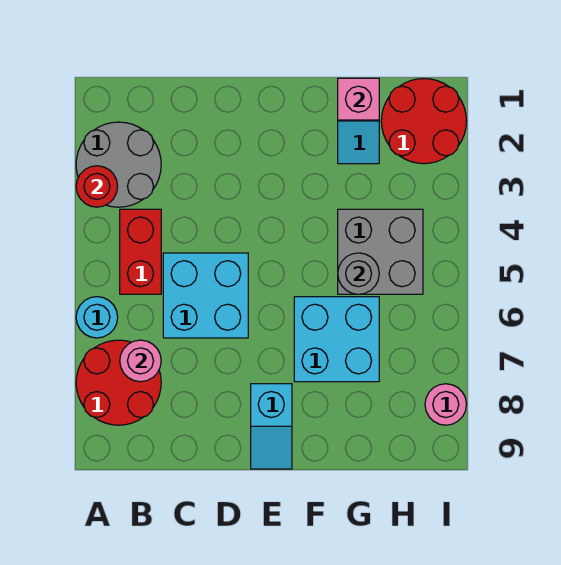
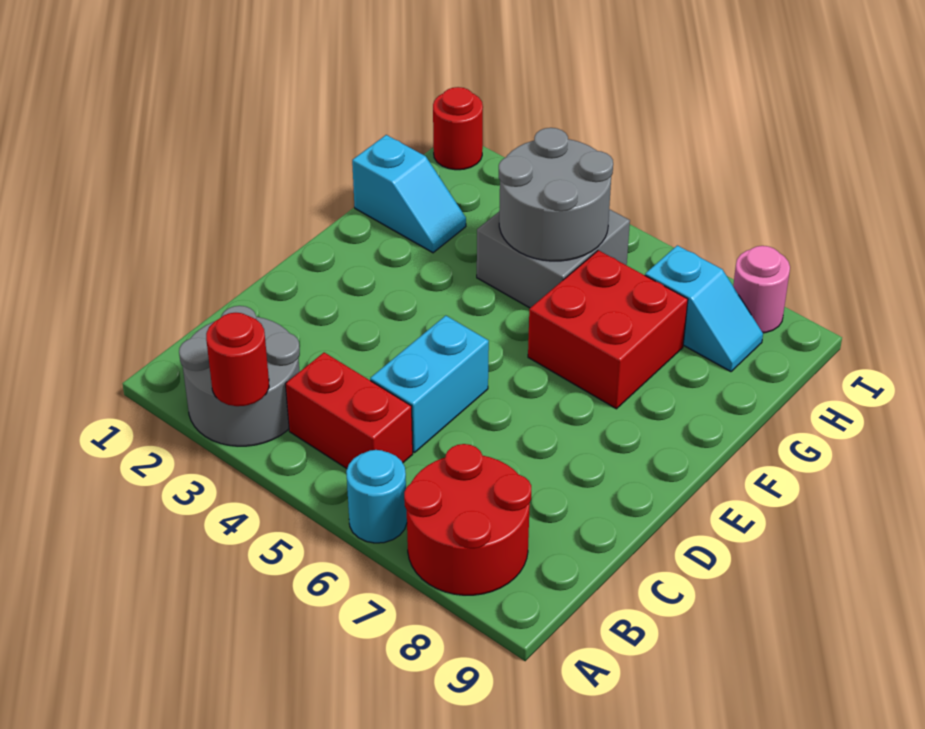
pink round brick B7 level 2 -> none
cyan brick C5:D6 level 1 -> cyan brick C5:D5 level 1
cyan slope E8:E9 level 1 top 8 -> cyan slope H7:H8 level 1 top 7
cyan brick F6:G7 level 1 -> red brick F6:G7 level 1
pink brick G1 level 2 -> none
grey round brick G5 level 2 -> grey round brick G4:H5 level 2
red round brick H1:I2 level 1 -> red round brick I1 level 1

